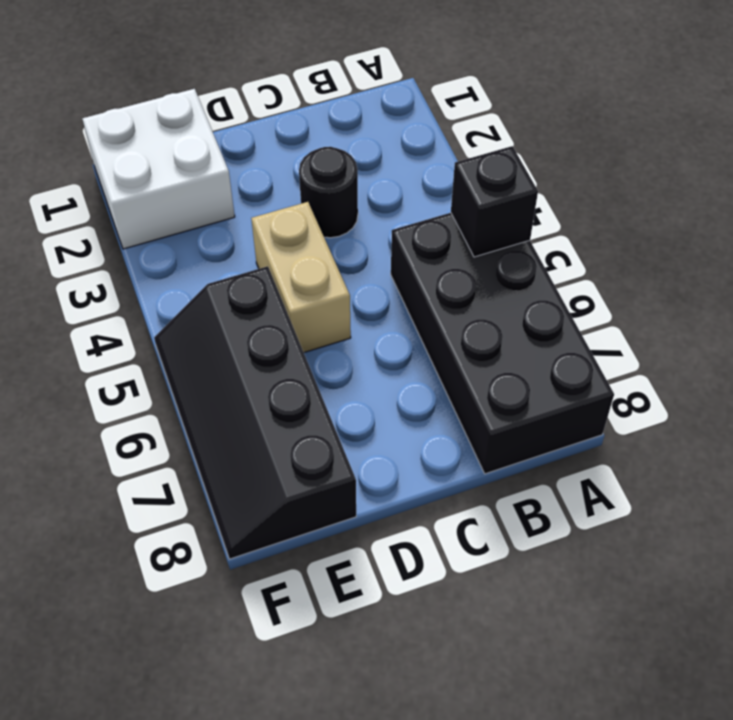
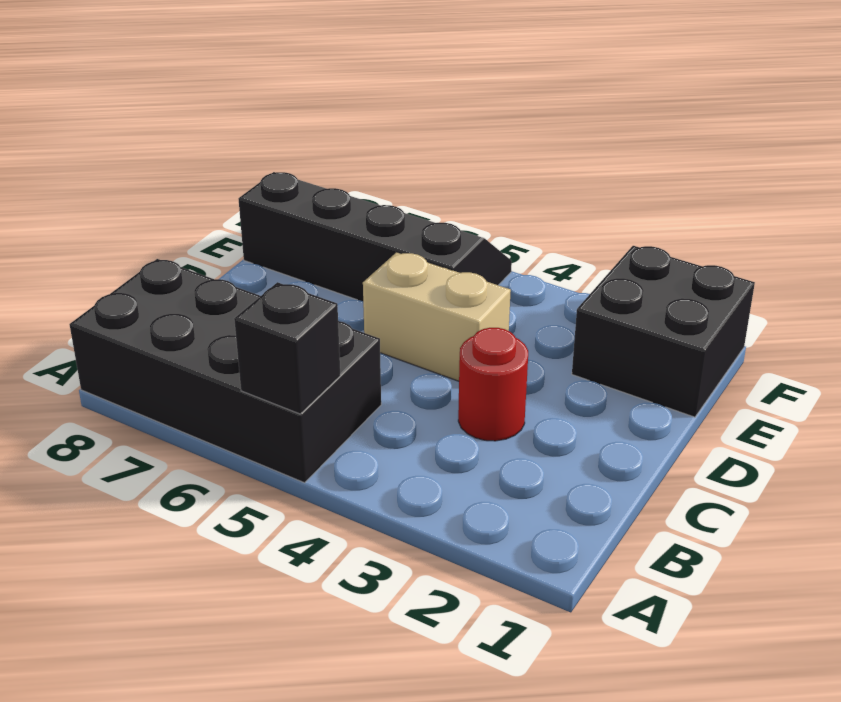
black round brick C3 level 1 -> red round brick C3 level 1
white brick E1:F2 level 1 -> black brick E1:F2 level 1

